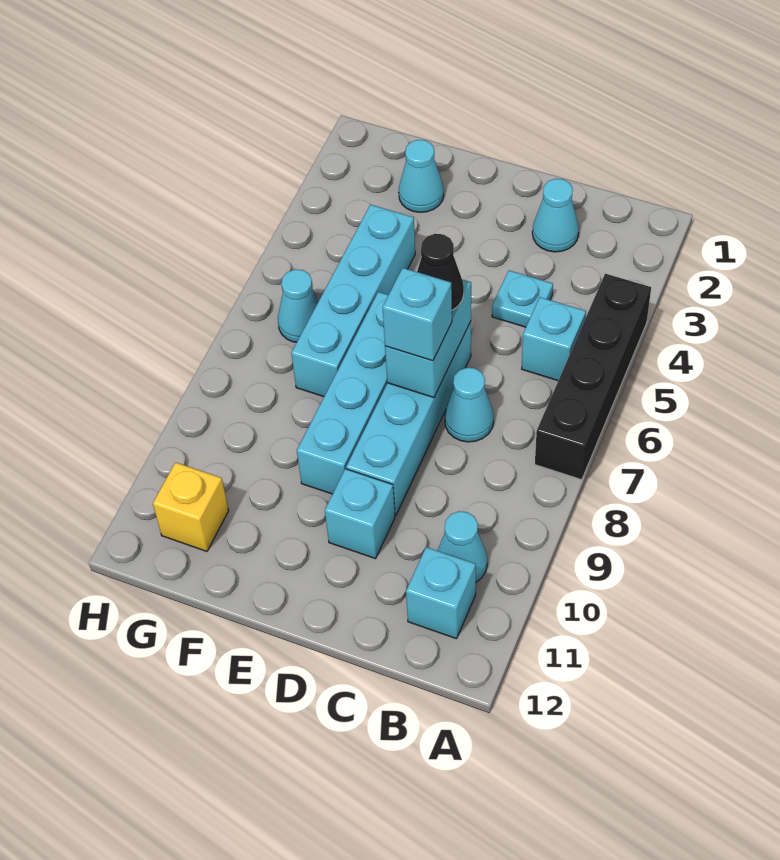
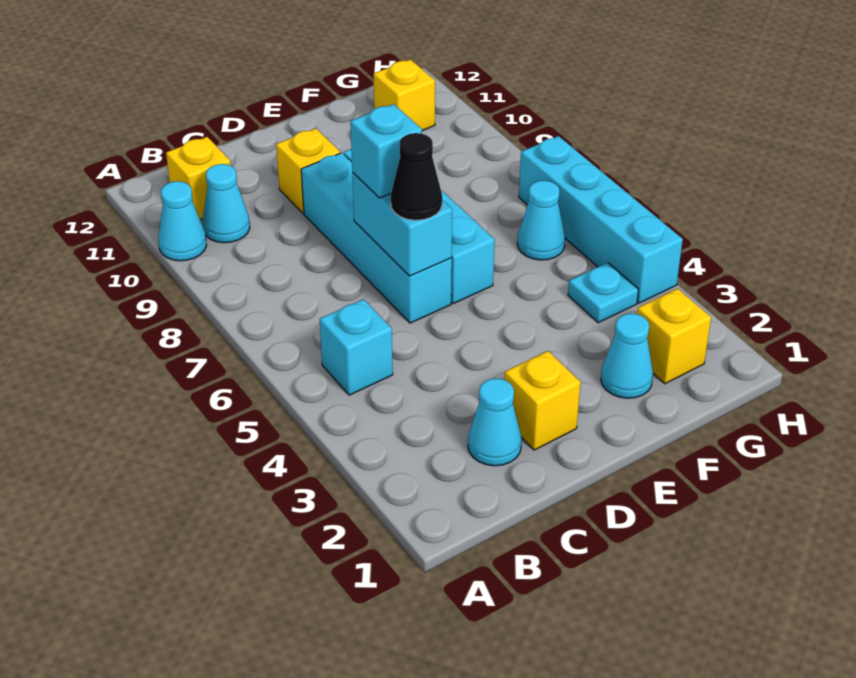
black brick A4:A7 level 1 -> none
cyan brick B11 level 1 -> yellow brick B11 level 1
cyan plate C4 level 1 -> cyan plate G4 level 1
cyan cone C7 level 1 -> cyan cone A10 level 1
none -> yellow brick D2 level 1
cyan brick D10 level 1 -> yellow brick D10 level 1
cyan brick F4:F7 level 1 -> cyan brick H4:H7 level 1
none -> yellow brick G2 level 1

